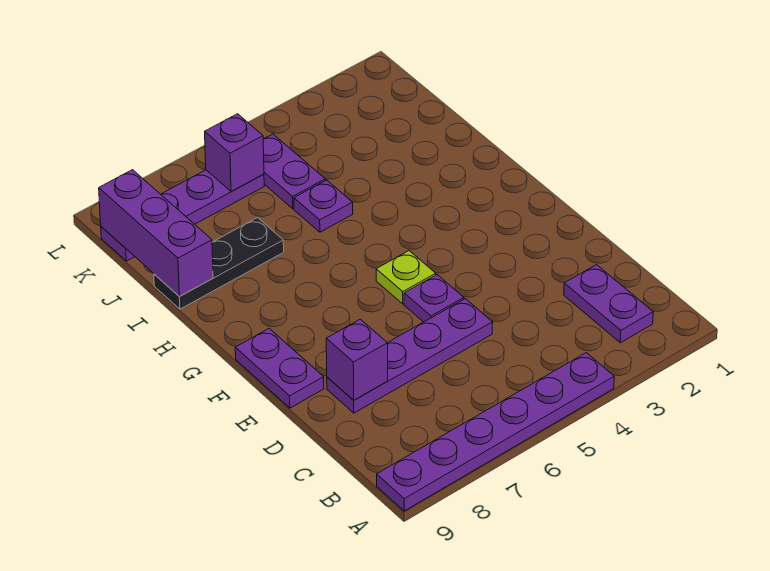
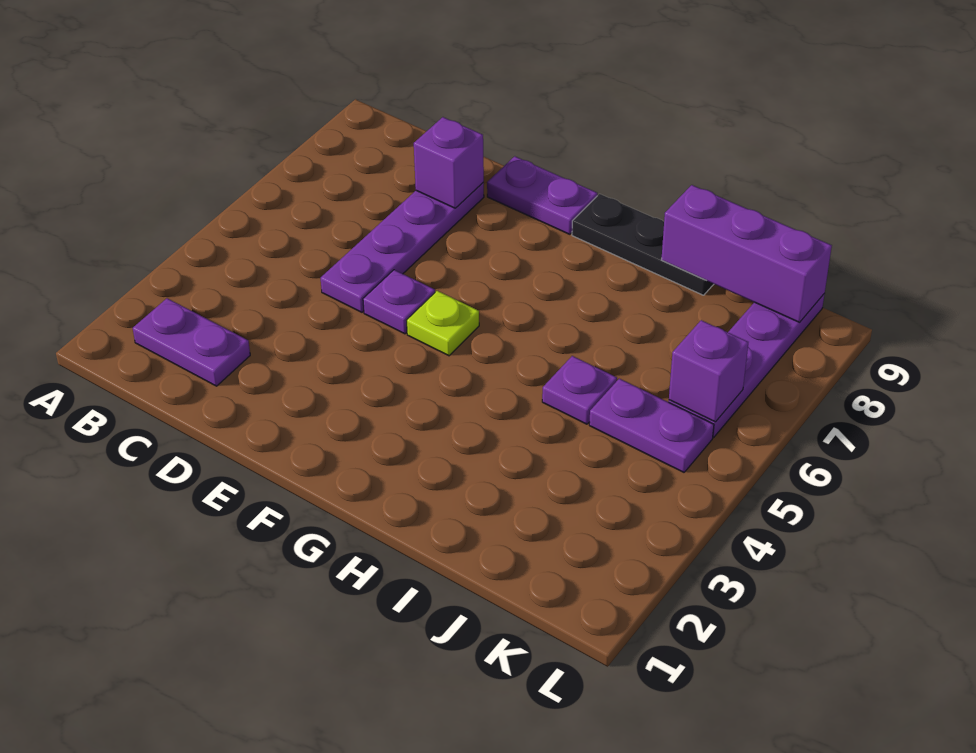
purple plate A4:A9 level 1 -> none
black plate I7:I9 level 1 -> black plate G9:I9 level 1

